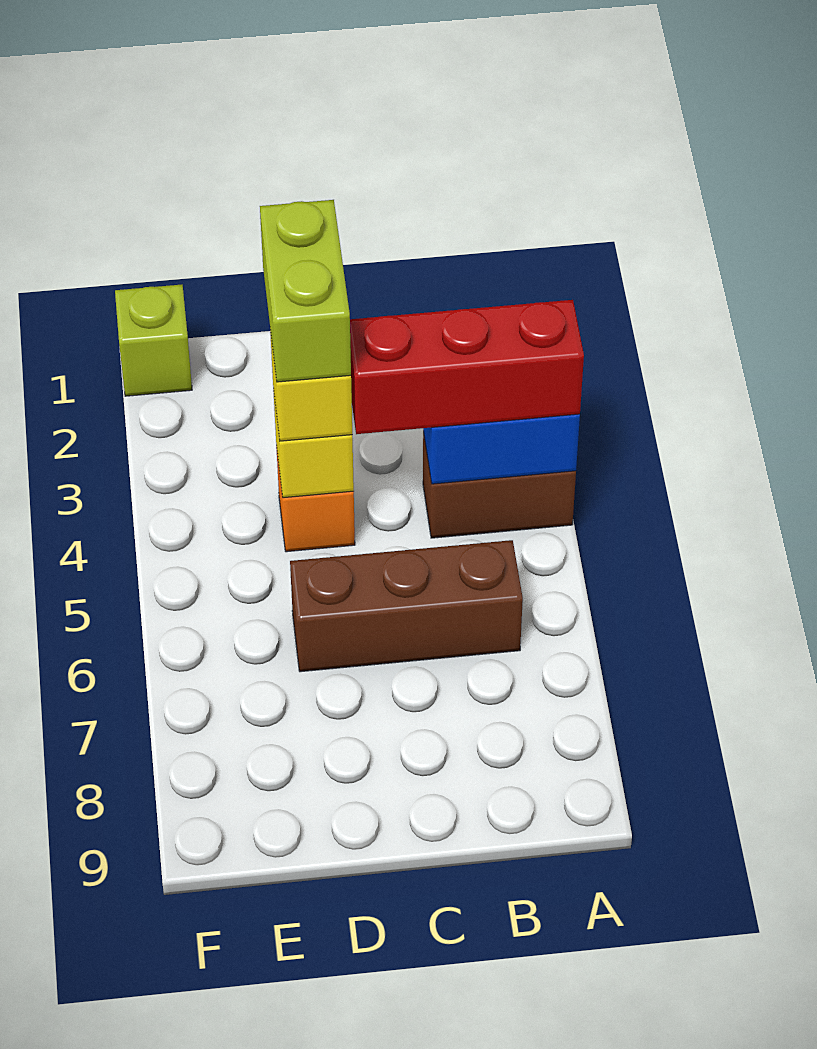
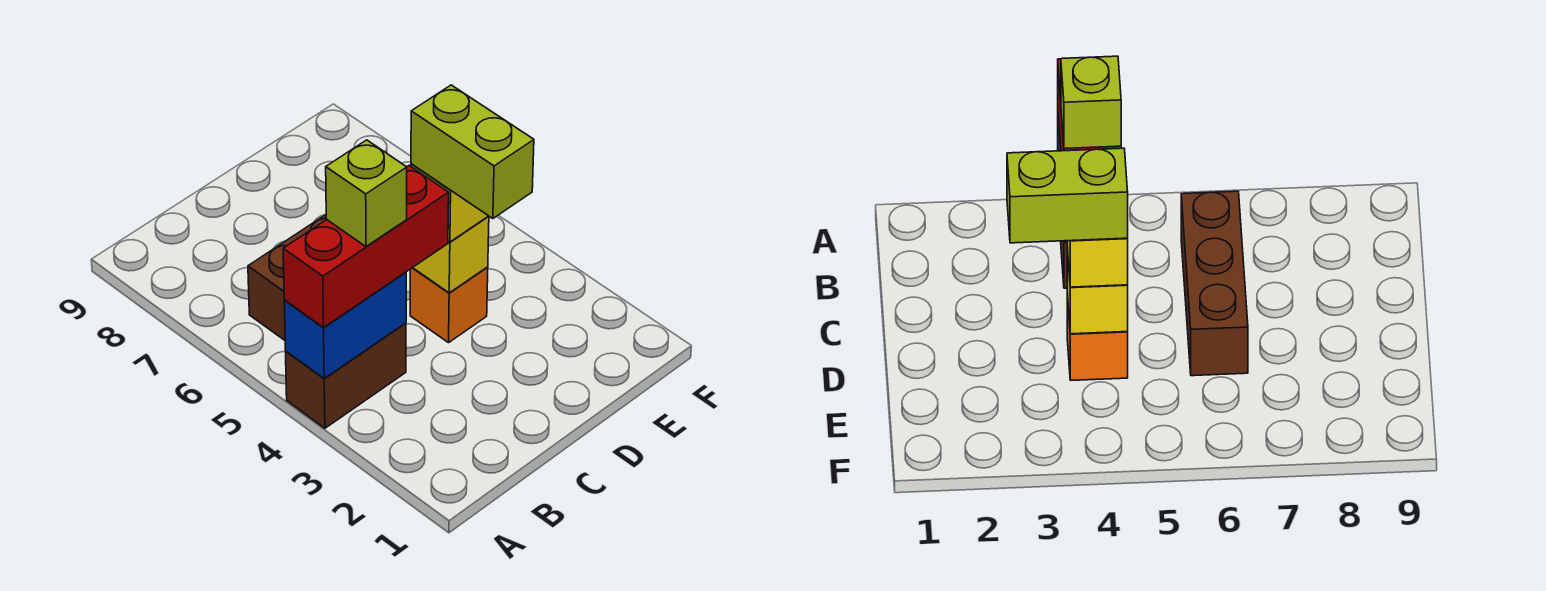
lime brick F1 level 1 -> lime brick B4 level 4

